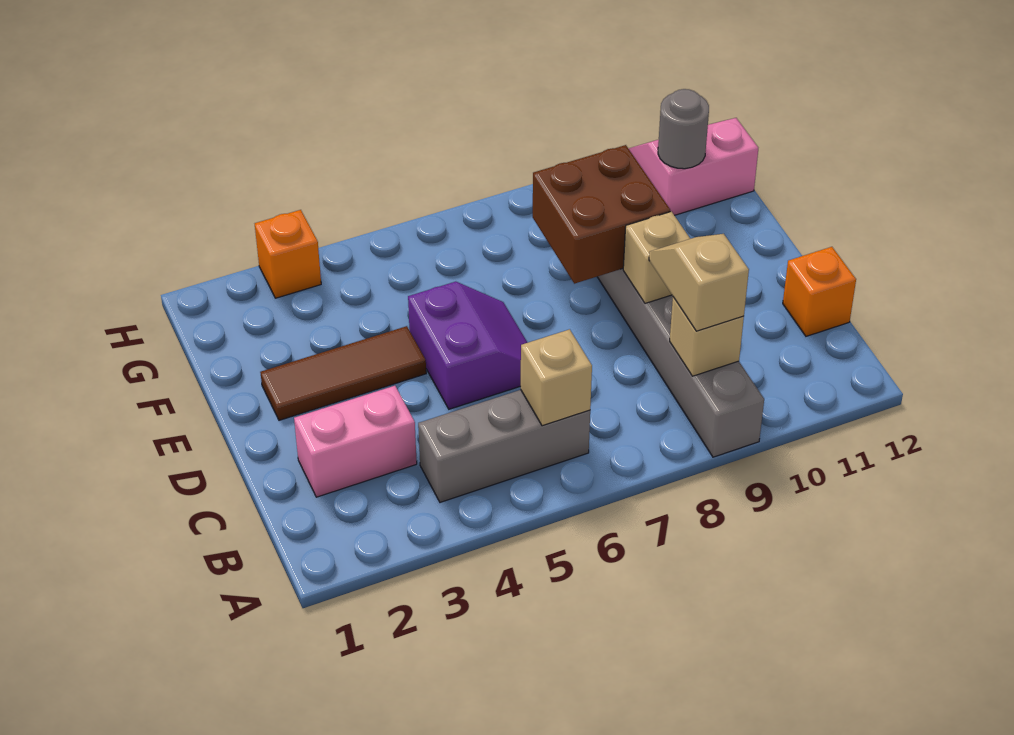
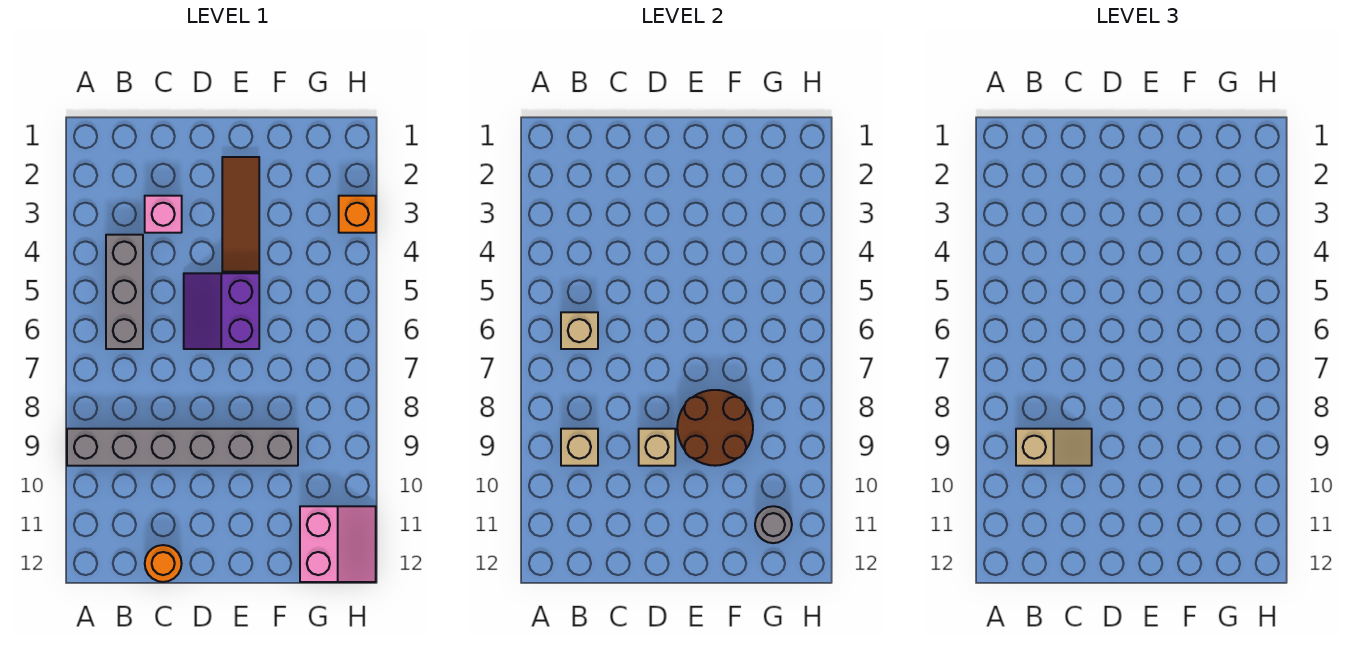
pink brick C2:C3 level 1 -> pink brick C3 level 1
orange brick C12 level 1 -> orange round brick C12 level 1
purple slope D5:E6 level 1 top 5 -> purple slope D5:E6 level 1 top E
brown brick E8:F9 level 2 -> brown round brick E8:F9 level 2

